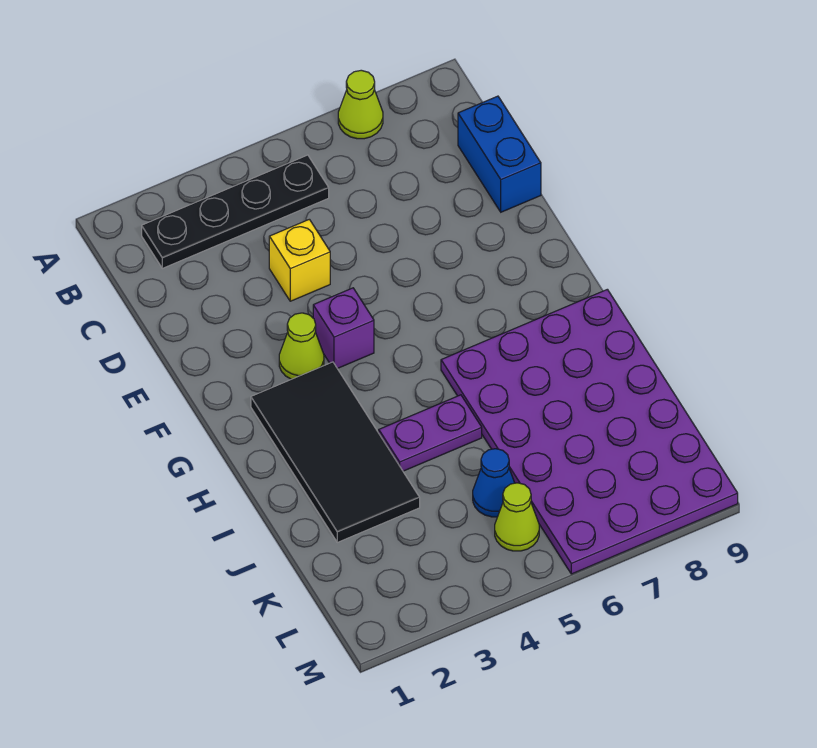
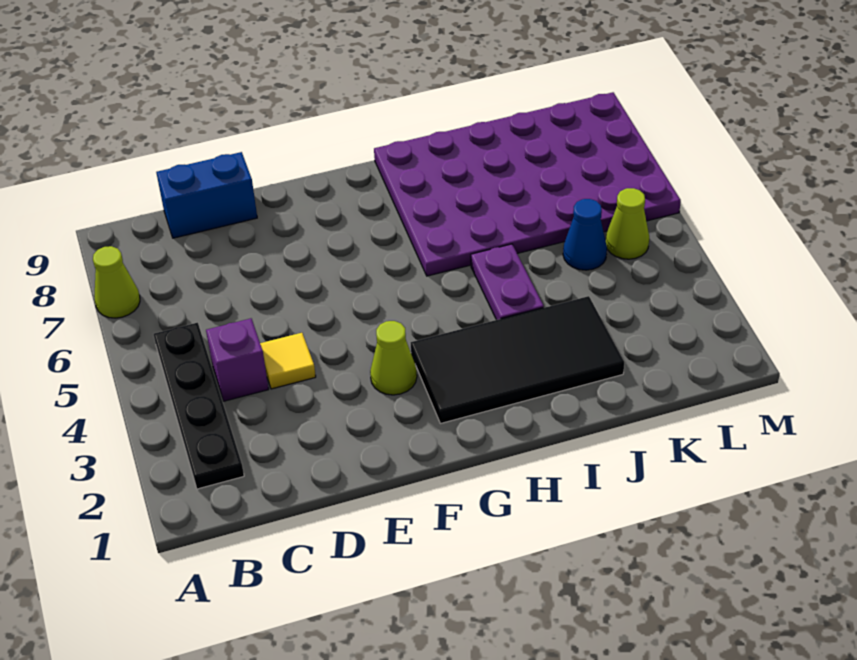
yellow brick D4 level 1 -> yellow tile D4 level 1
purple brick F4 level 1 -> purple brick C4 level 1

